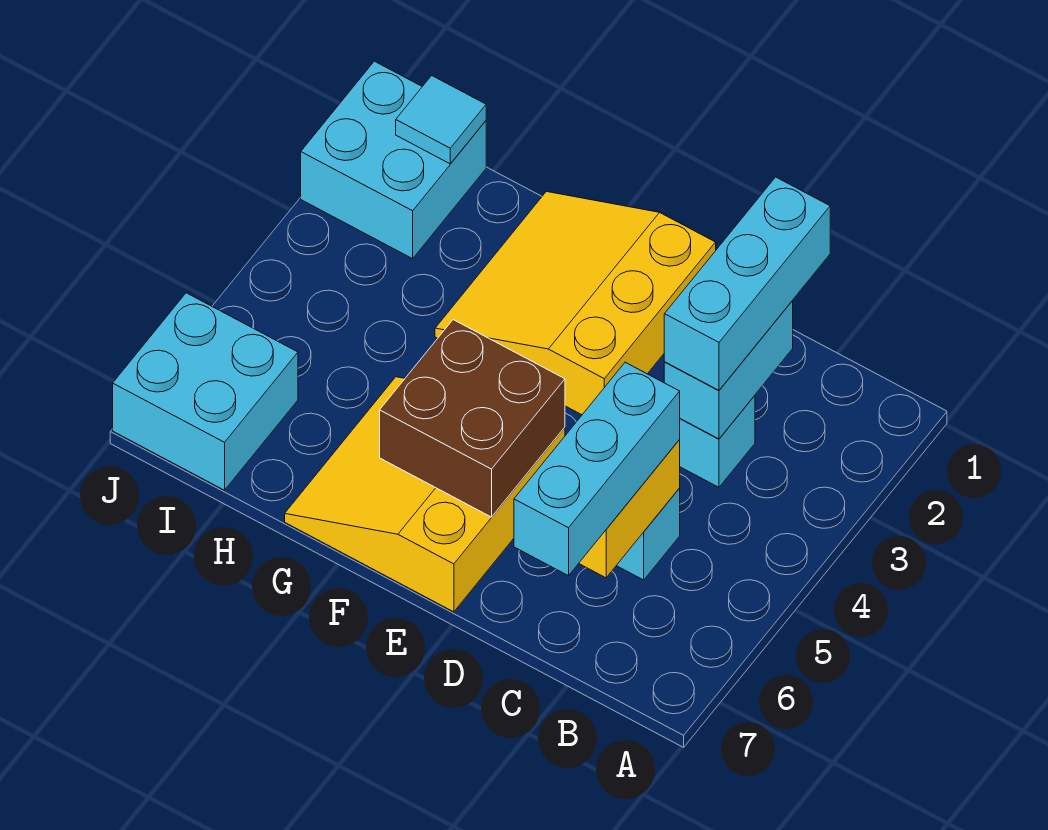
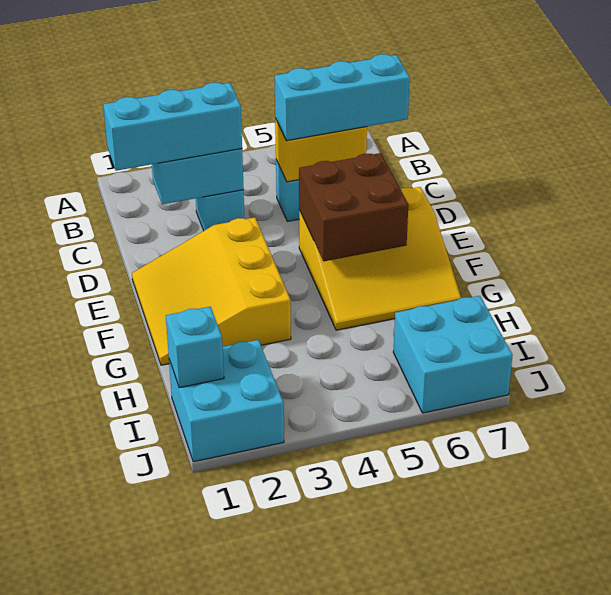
yellow slope E1:G3 level 1 top E -> yellow slope E1:G3 level 1 top 3
cyan tile I1 level 2 -> cyan brick I1 level 2

